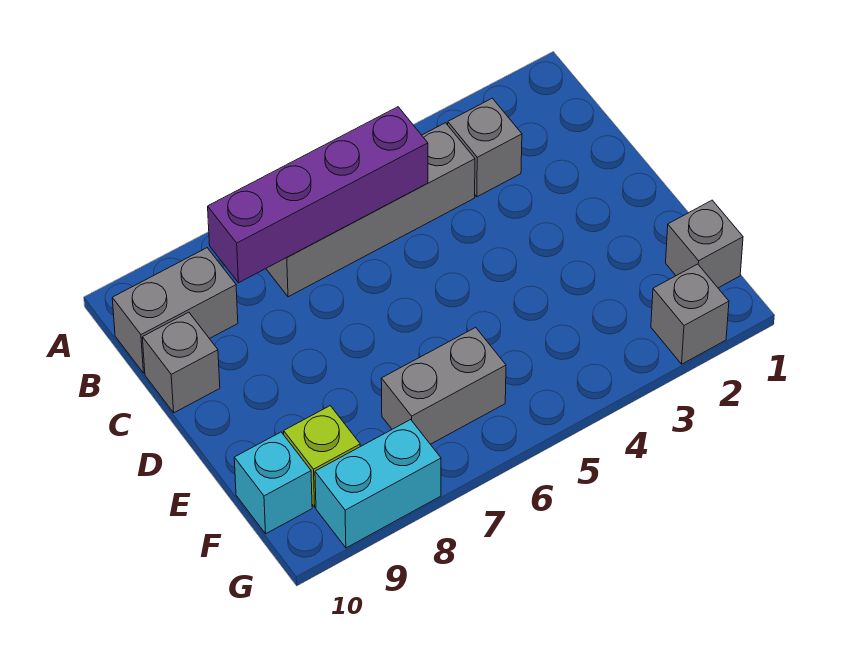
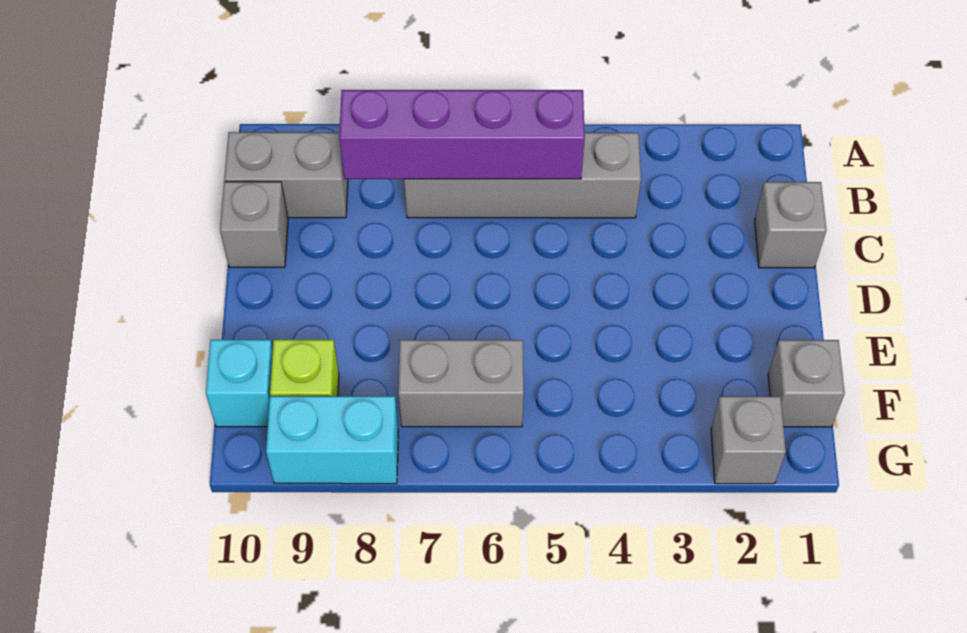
grey brick B3 level 1 -> grey brick C1 level 1

